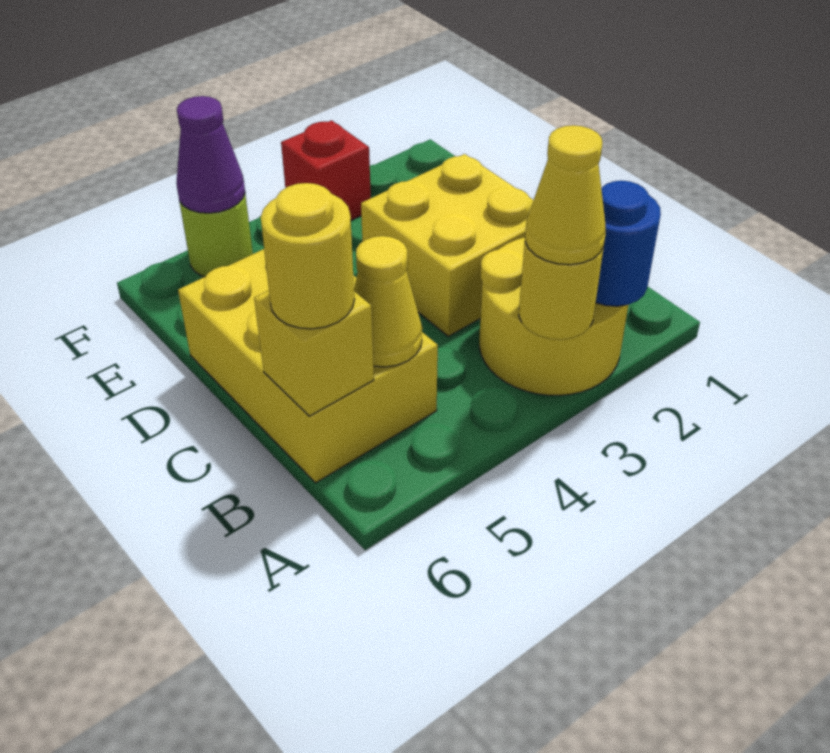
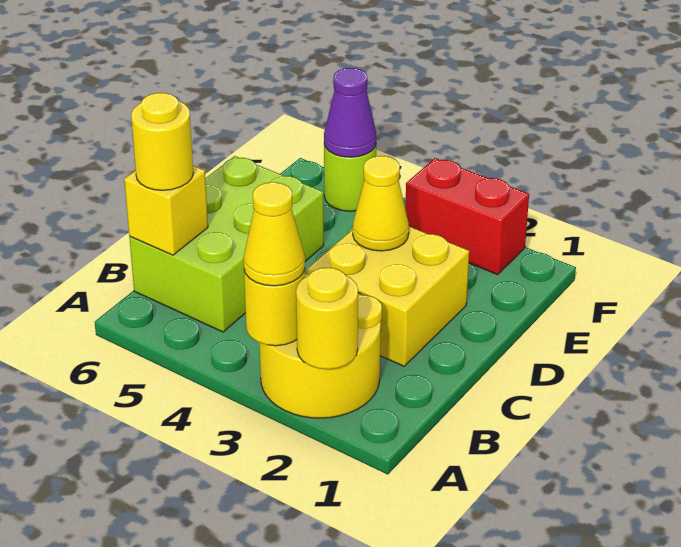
blue round brick A2 level 2 -> yellow round brick A2 level 2
yellow brick B5:D6 level 1 -> lime brick B5:D6 level 1
yellow cone B5 level 2 -> yellow cone D3 level 2
red brick F3 level 1 -> red brick F2:F3 level 1

